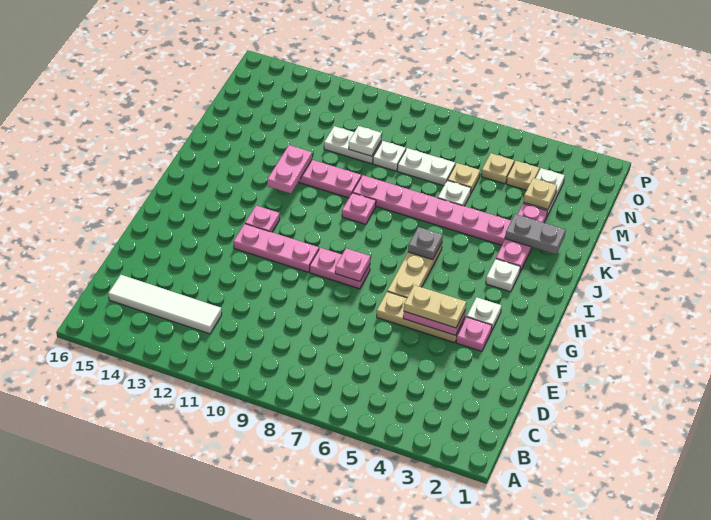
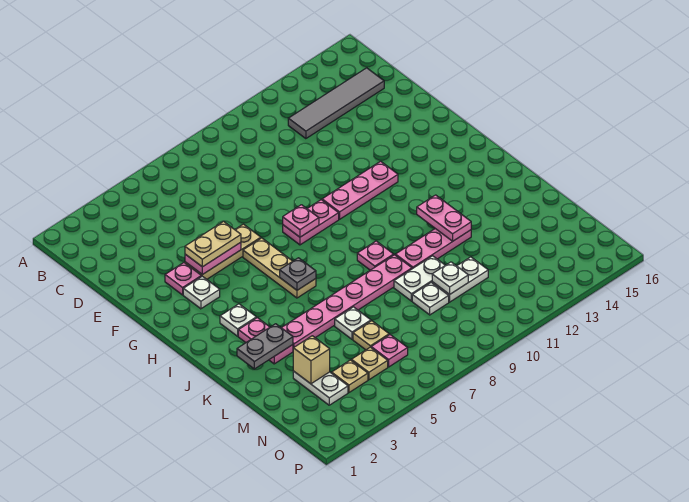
white tile C12:C15 level 1 -> grey tile C12:C15 level 1
pink plate H12 level 1 -> pink plate N6 level 1
pink plate J3:L3 level 1 -> pink plate J3:K3 level 1
tan plate M3 level 2 -> tan brick M3 level 2
white plate M7:M8 level 1 -> white plate L9:L10 level 1

